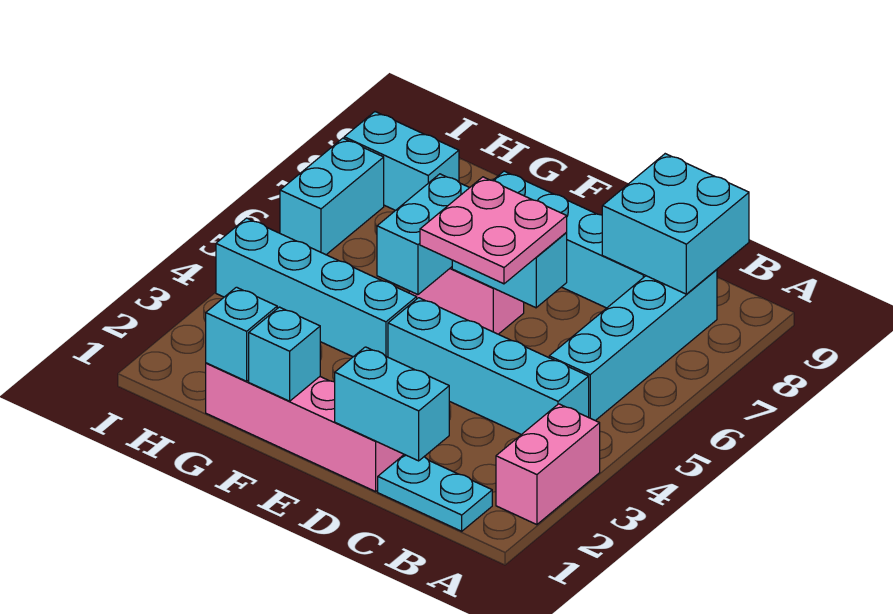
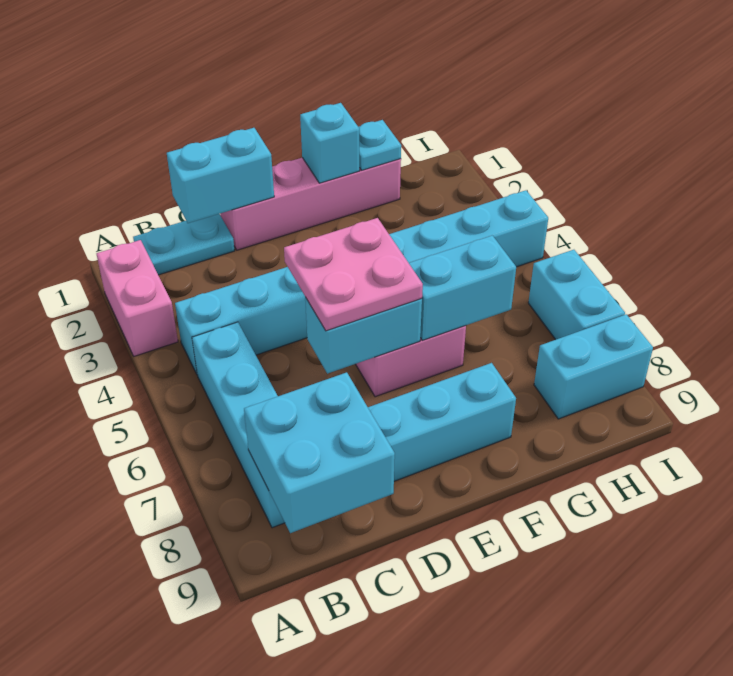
cyan brick F5:F6 level 2 -> cyan brick F6:G6 level 2
cyan brick G1 level 2 -> cyan plate G1 level 2

